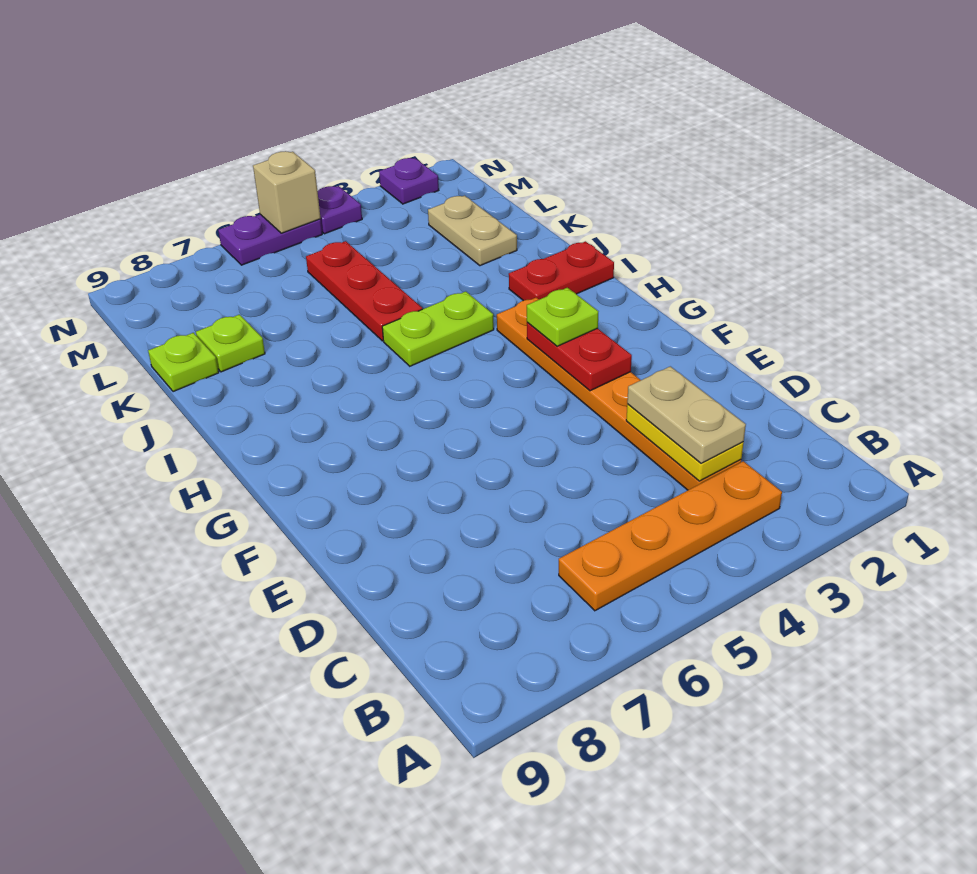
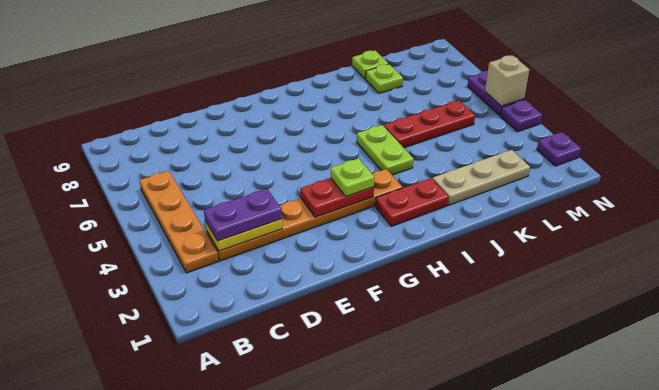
tan plate C3:D3 level 3 -> purple plate C3:D3 level 3
red plate I1:I2 level 1 -> red plate H2:I2 level 1
tan plate K2:L2 level 1 -> tan plate J2:L2 level 1

